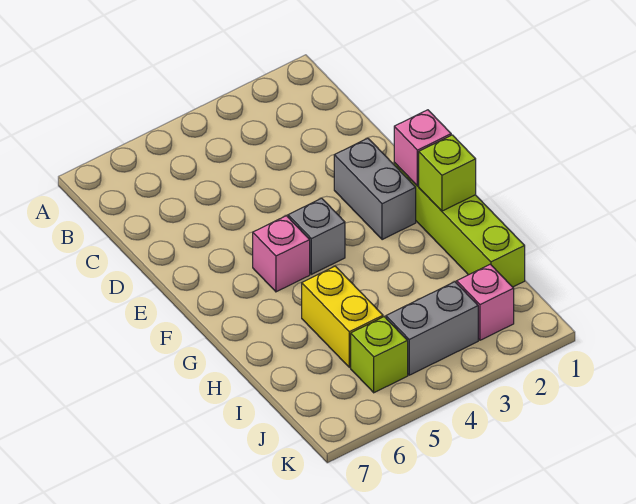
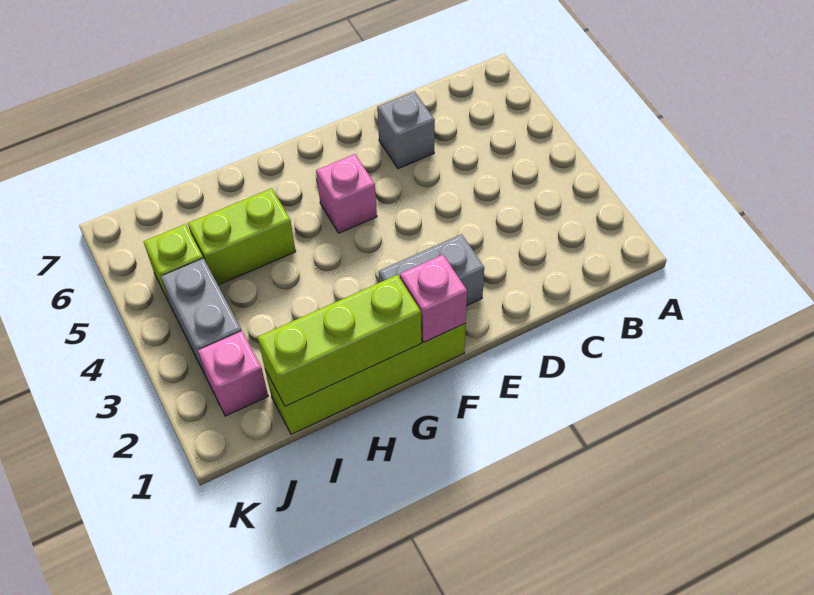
grey brick F4 level 1 -> grey brick D6 level 1
lime brick G1 level 2 -> lime brick G1:I1 level 2
yellow brick H5:I5 level 1 -> lime brick H5:I5 level 1

